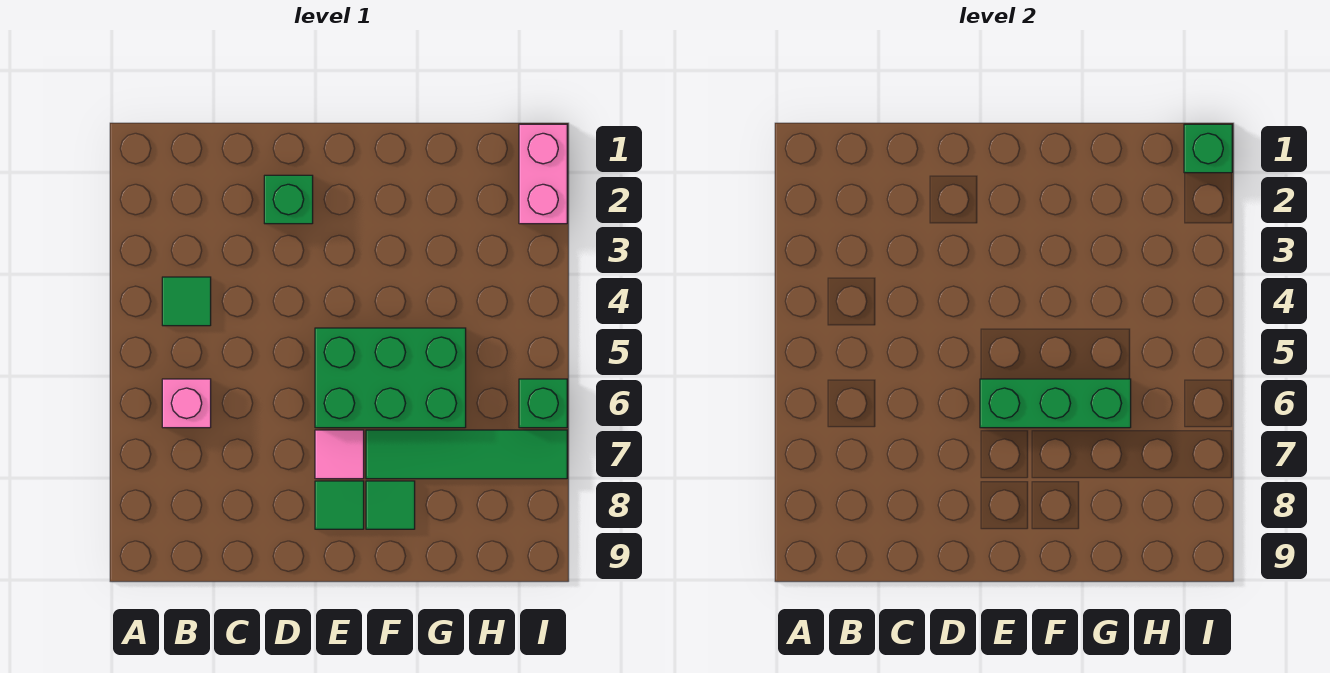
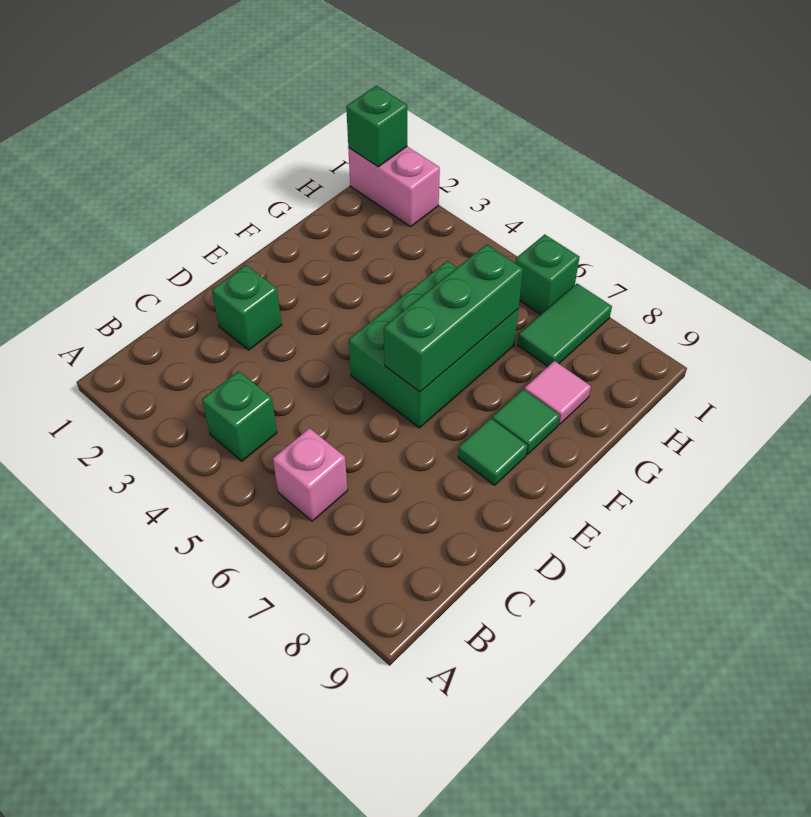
green tile B4 level 1 -> green brick B4 level 1
pink tile E7 level 1 -> pink tile G8 level 1
green tile F7:I7 level 1 -> green tile H7:I7 level 1

